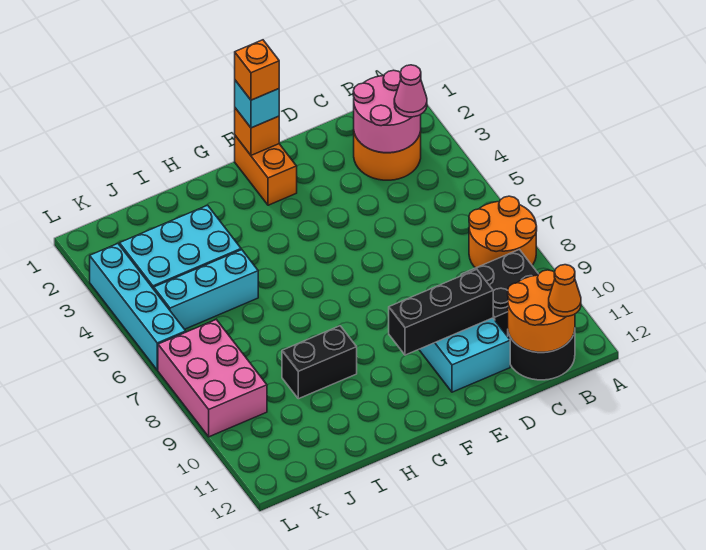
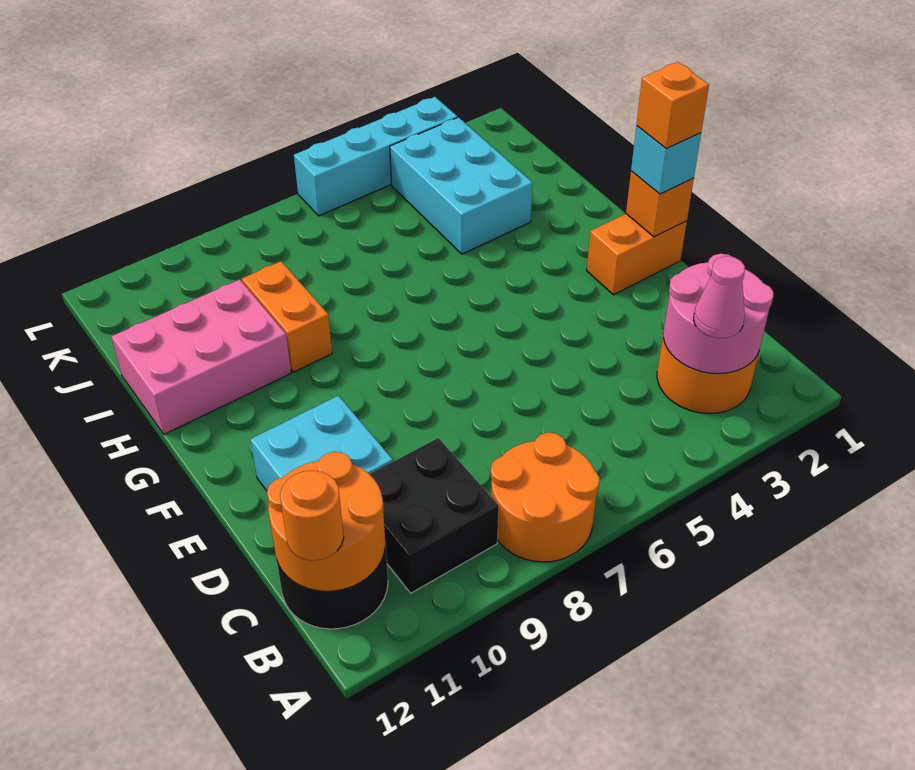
orange cone B12 level 3 -> orange round brick B12 level 3
black brick D10:F10 level 2 -> none
black brick H9:I9 level 1 -> orange brick H9:I9 level 1
cyan brick I5:K5 level 1 -> none
pink brick K7:L9 level 1 -> pink brick H10:I12 level 1

